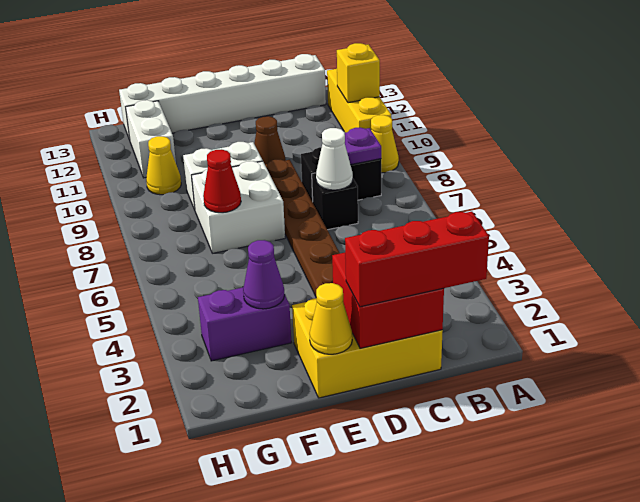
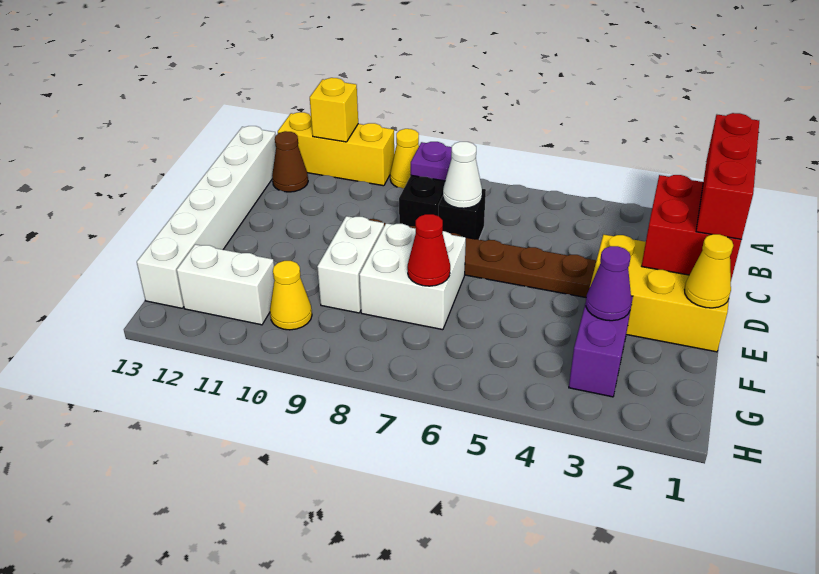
yellow brick C1:E2 level 1 -> yellow brick D1:E3 level 1
brown cone D10 level 1 -> brown cone B12 level 1

